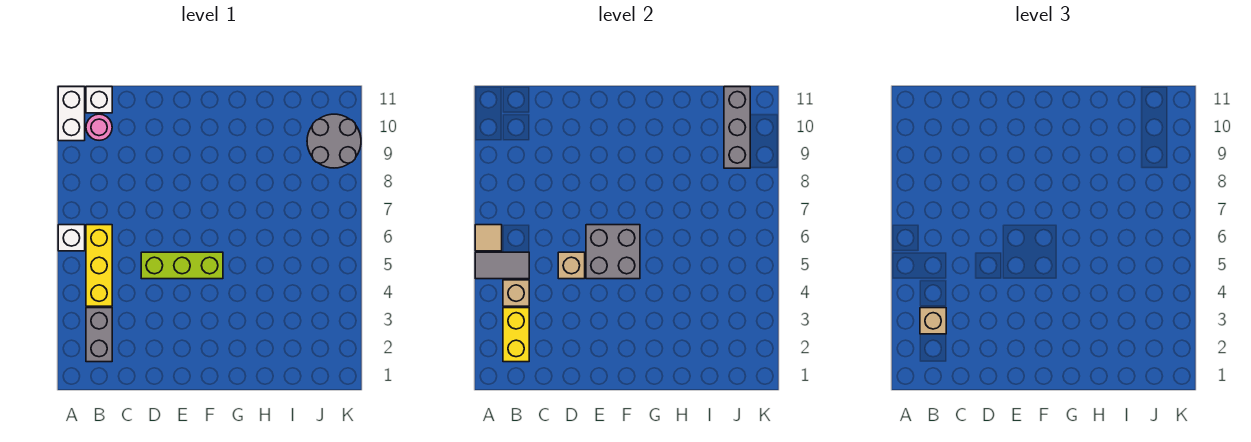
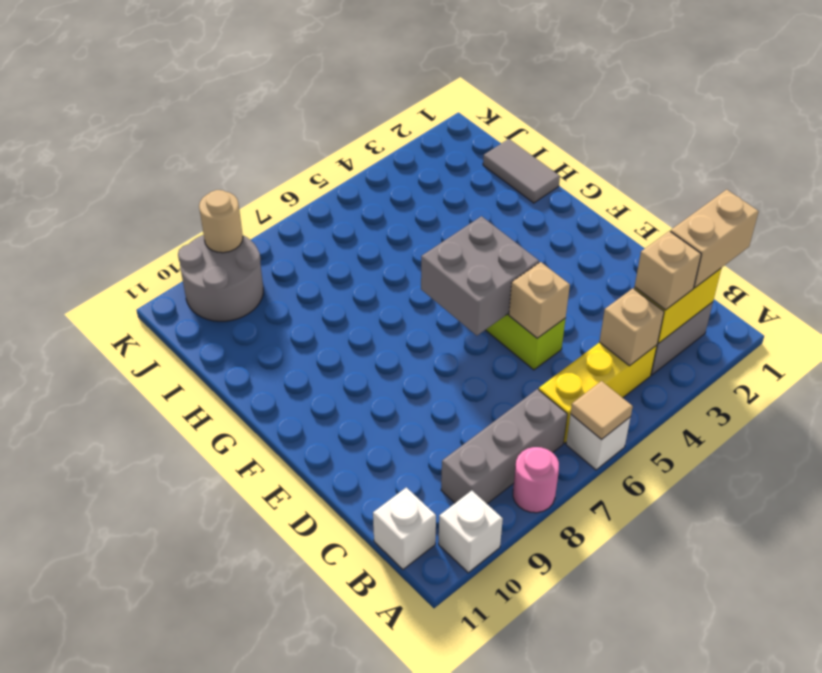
grey tile A5:B5 level 2 -> grey tile H1:I1 level 1
white brick A10:A11 level 1 -> white brick A10 level 1
none -> tan brick B1:B2 level 3
pink round brick B10 level 1 -> pink round brick A8 level 1
grey brick J9:J11 level 2 -> grey brick B7:B9 level 1
none -> tan round brick K9 level 2

